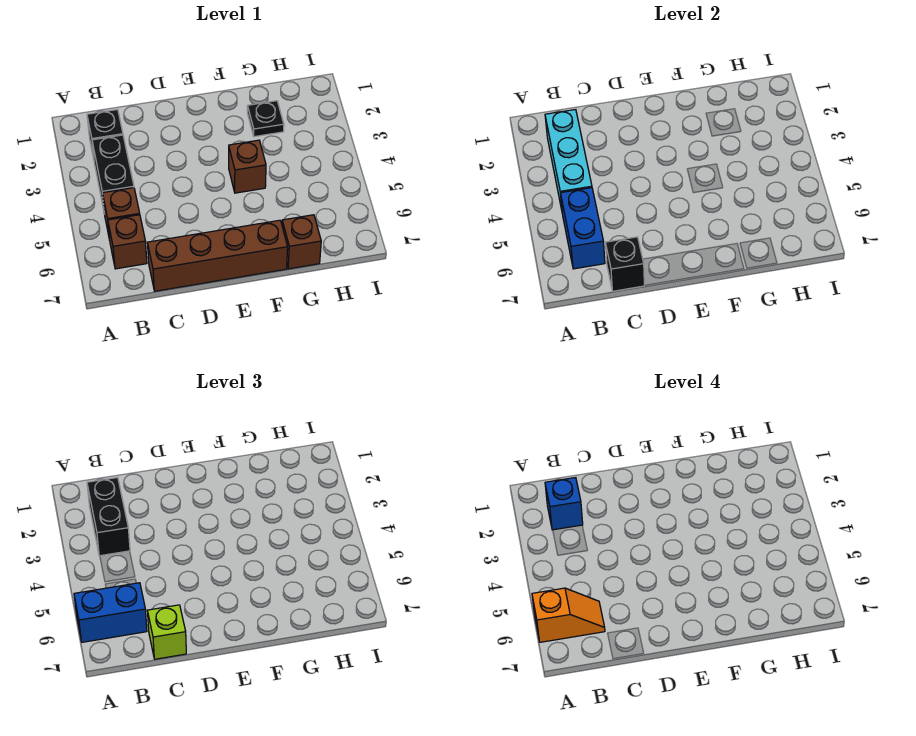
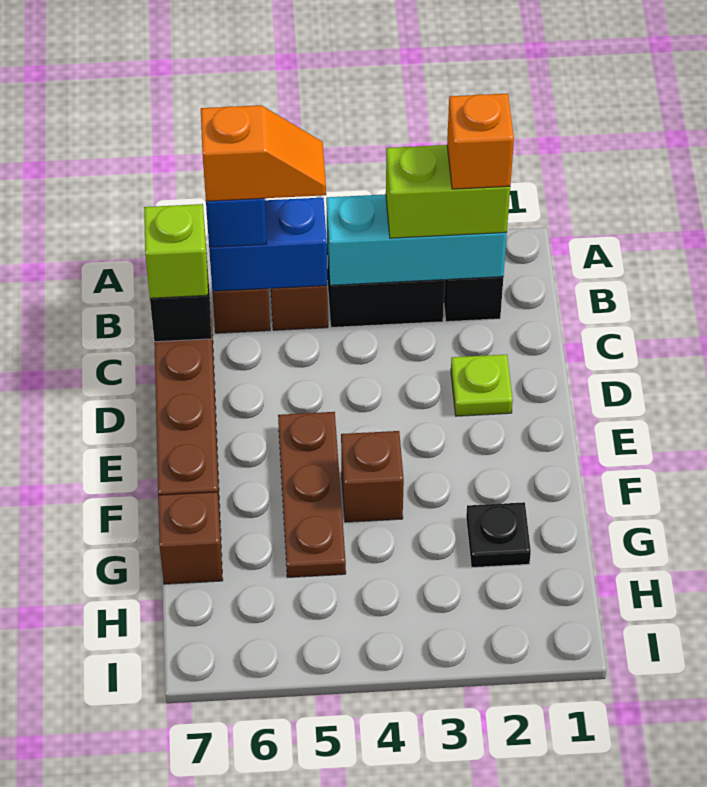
orange slope A6:B6 level 4 top A -> orange slope B5:B6 level 4 top 6
black brick B2:B3 level 3 -> lime brick B2:B3 level 3
blue brick B2 level 4 -> orange brick B2 level 4
none -> lime plate D2 level 1
none -> brown plate E5:G5 level 1

